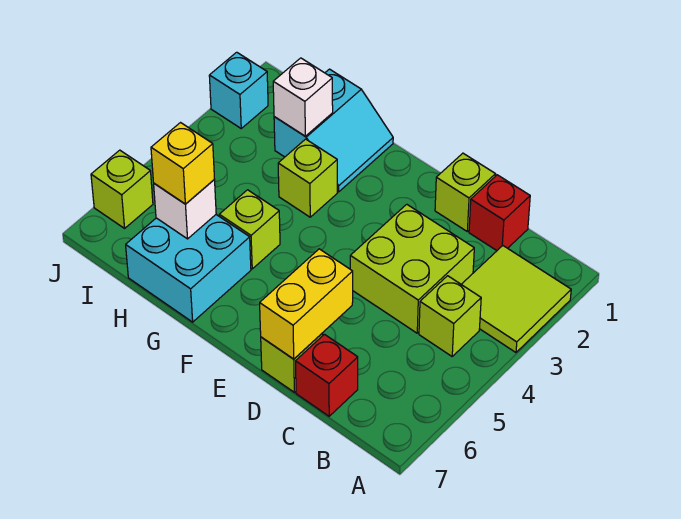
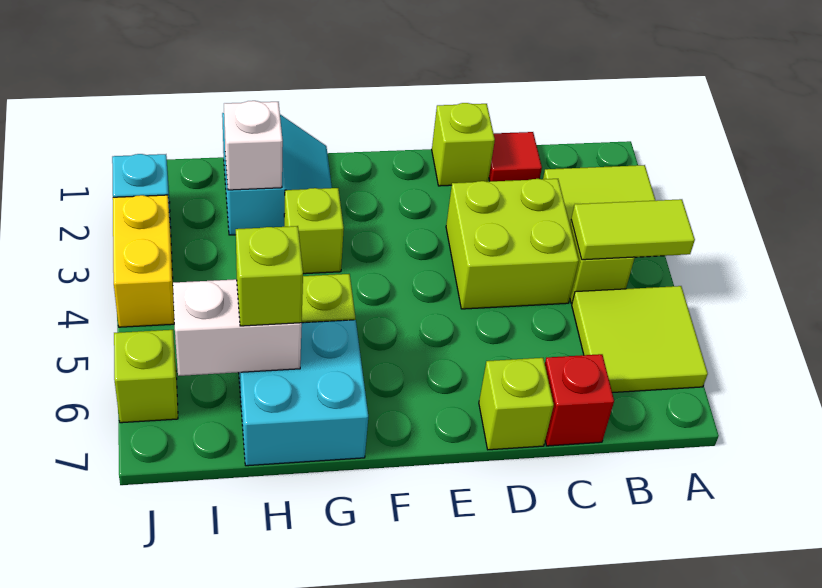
none -> lime tile A4:B4 level 2
none -> lime tile A5:B6 level 1
red brick C1 level 1 -> red tile C1 level 1
yellow brick D6:D7 level 2 -> yellow brick J3:J4 level 1
white brick H6 level 2 -> white brick H6:I6 level 2
yellow brick H6 level 3 -> lime brick H6 level 3

